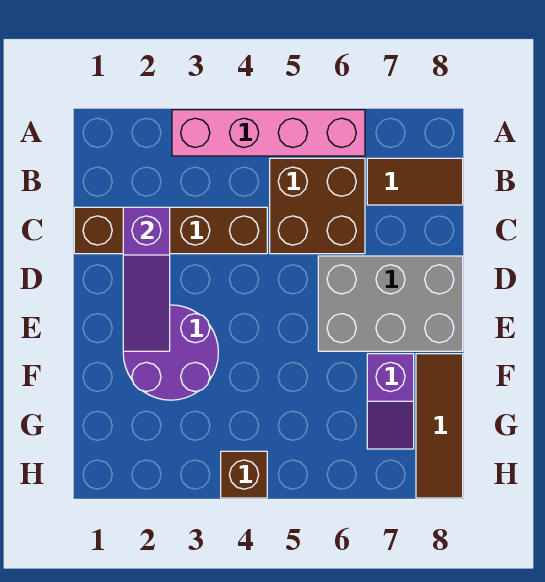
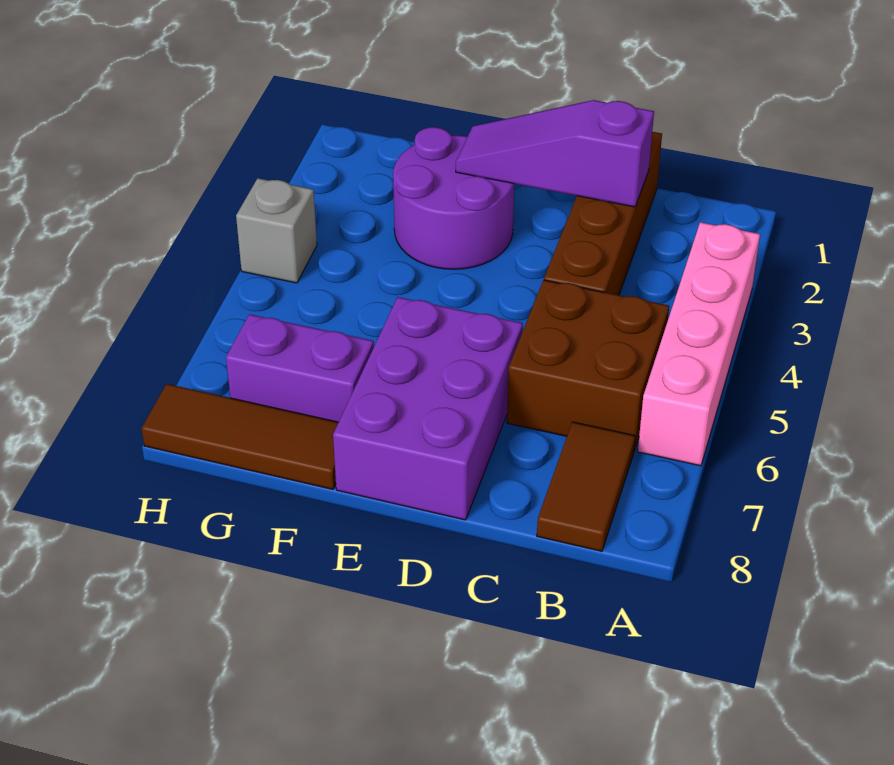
grey brick D6:E8 level 1 -> purple brick D6:E8 level 1
purple slope F7:G7 level 1 top F -> purple brick F7:G7 level 1
brown brick H4 level 1 -> grey brick H4 level 1

